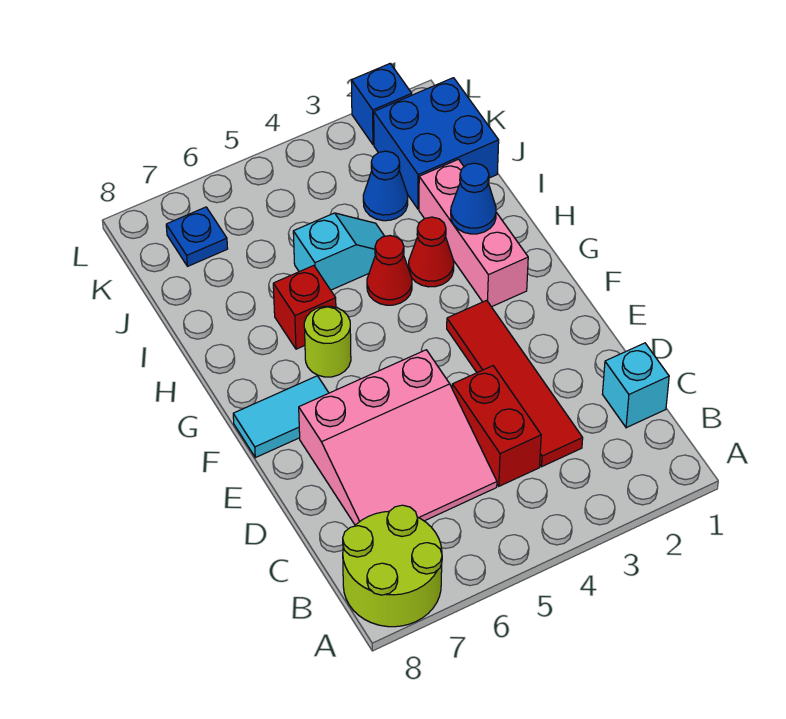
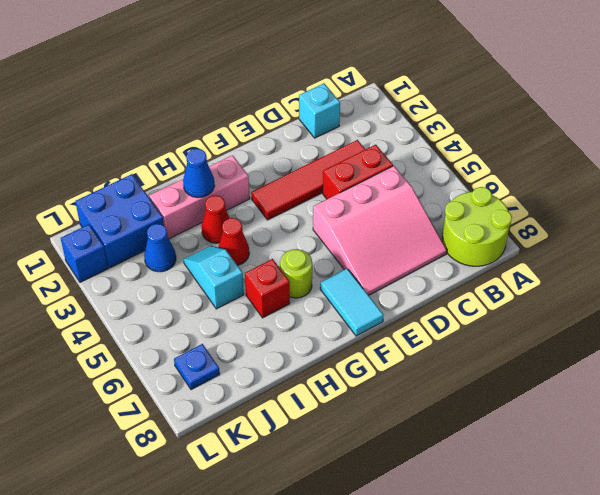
pink slope C5:E7 level 1 top E -> pink slope C5:E7 level 1 top 5

